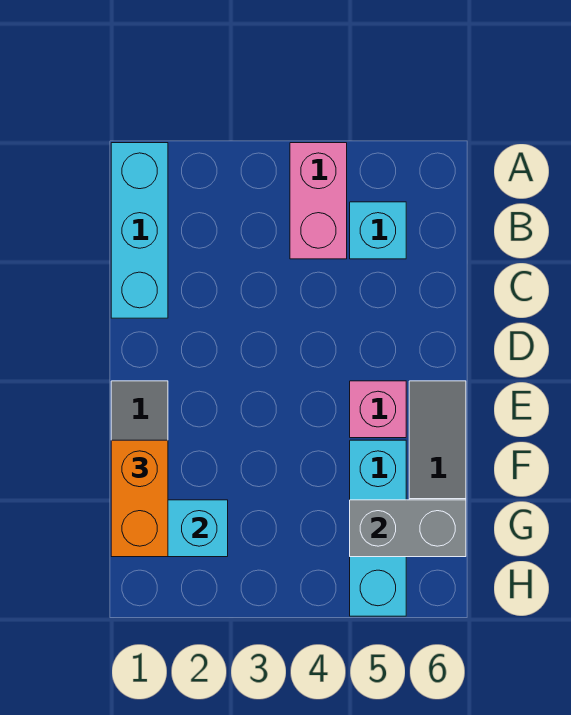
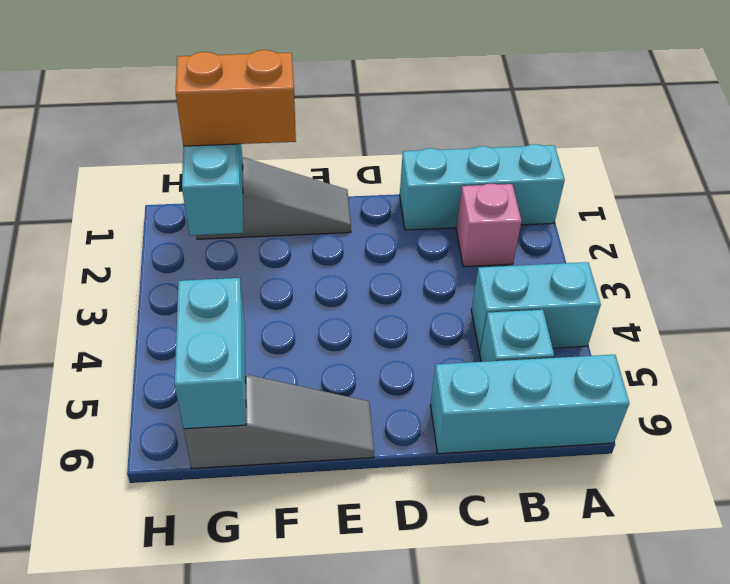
pink brick A4:B4 level 1 -> cyan brick A4:B4 level 1
pink brick E5 level 1 -> pink brick B2 level 1
cyan brick F5:H5 level 1 -> cyan brick A6:C6 level 1
grey brick G5:G6 level 2 -> cyan brick G5:G6 level 2

